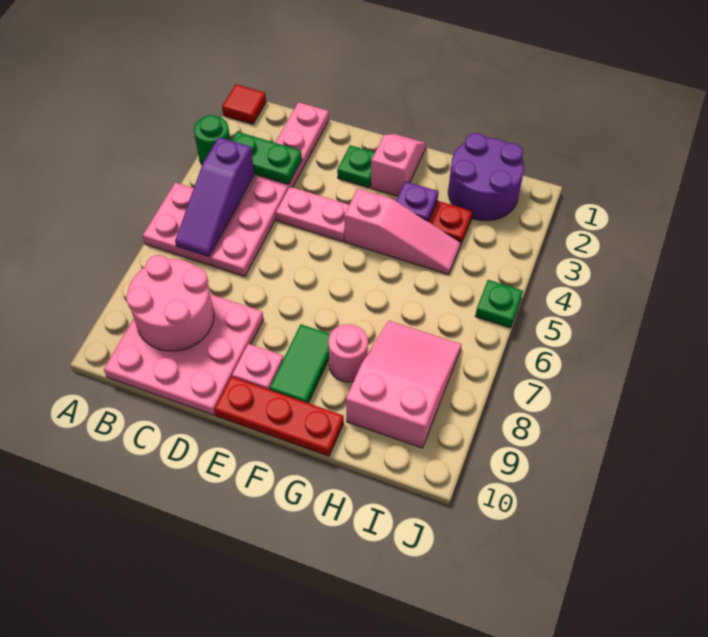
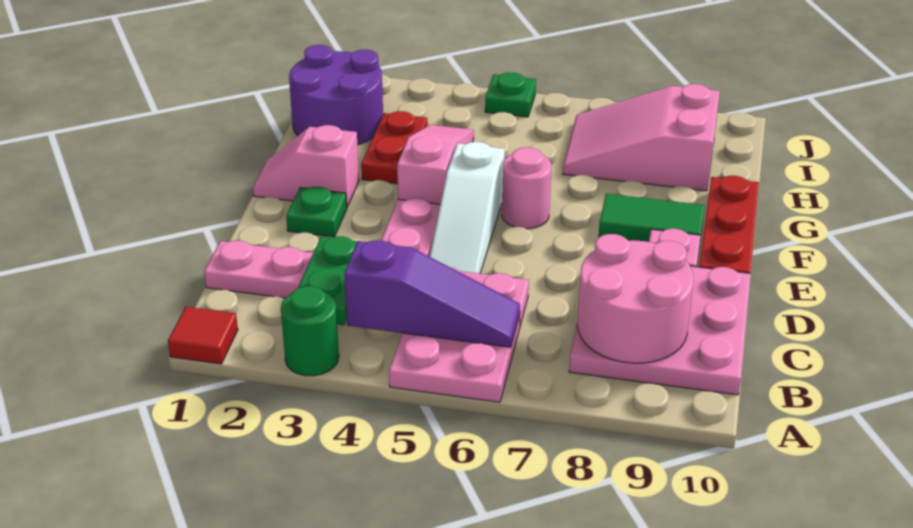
none -> white slope D5:F5 level 1 top F
purple plate G3 level 2 -> none
pink round brick G8 level 1 -> pink round brick F6 level 1

